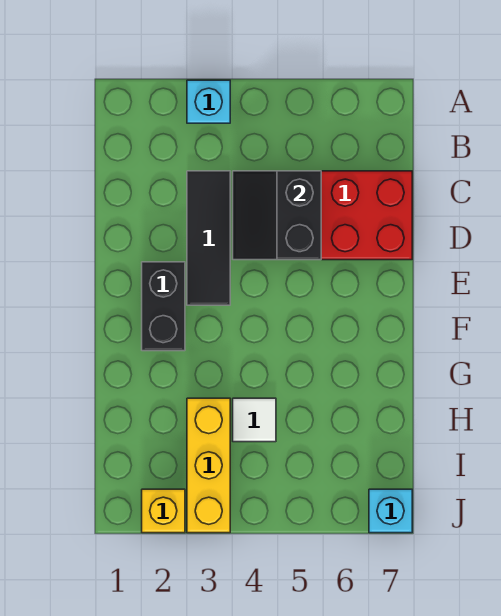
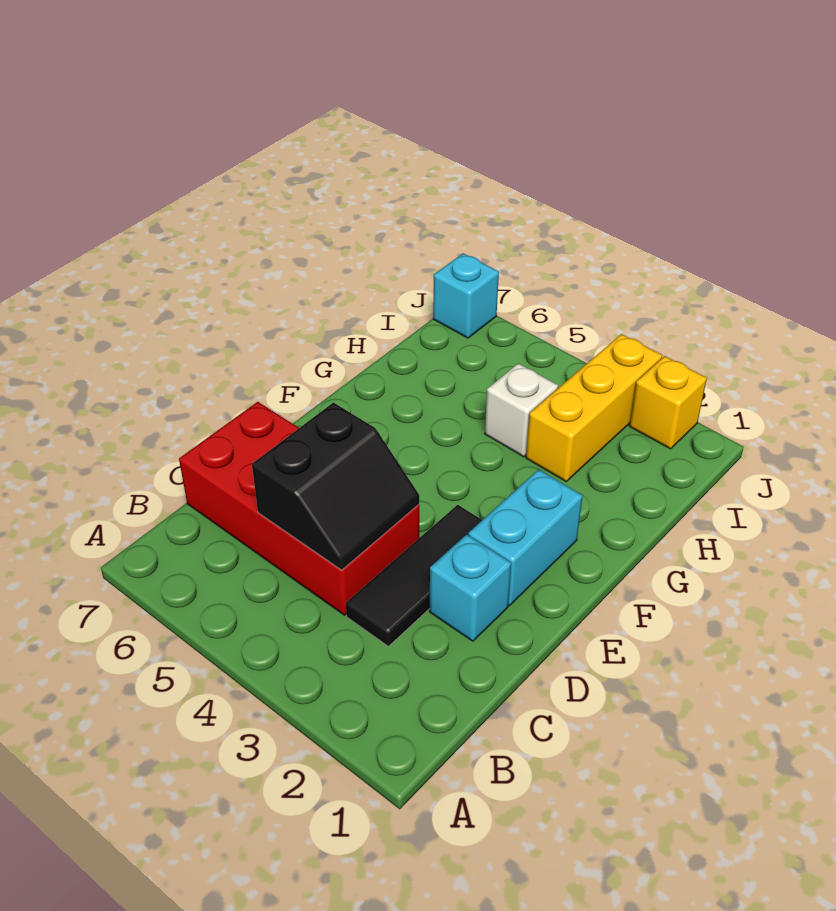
cyan brick A3 level 1 -> cyan brick D2 level 1
black brick E2:F2 level 1 -> cyan brick E2:F2 level 1
white tile H4 level 1 -> white brick H4 level 1

